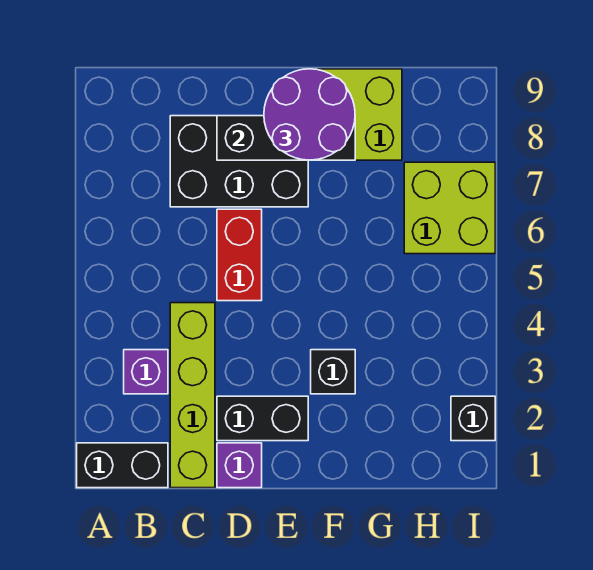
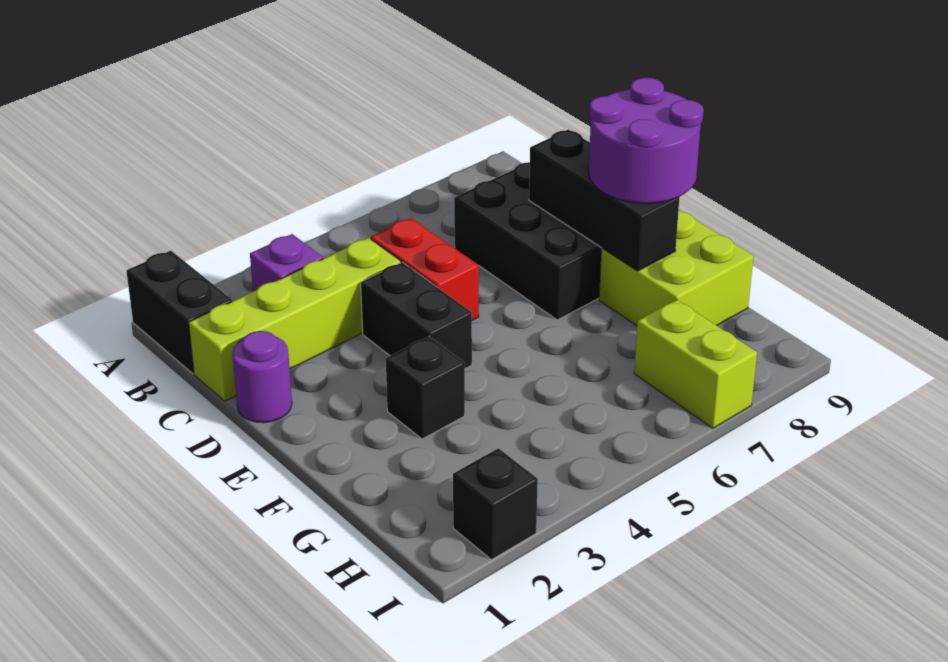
purple brick D1 level 1 -> purple round brick D1 level 1
black brick D2:E2 level 1 -> black brick D4:E4 level 1
red brick D5:D6 level 1 -> red brick C5:D5 level 1
lime brick H6:I7 level 1 -> lime brick H7:I7 level 1

